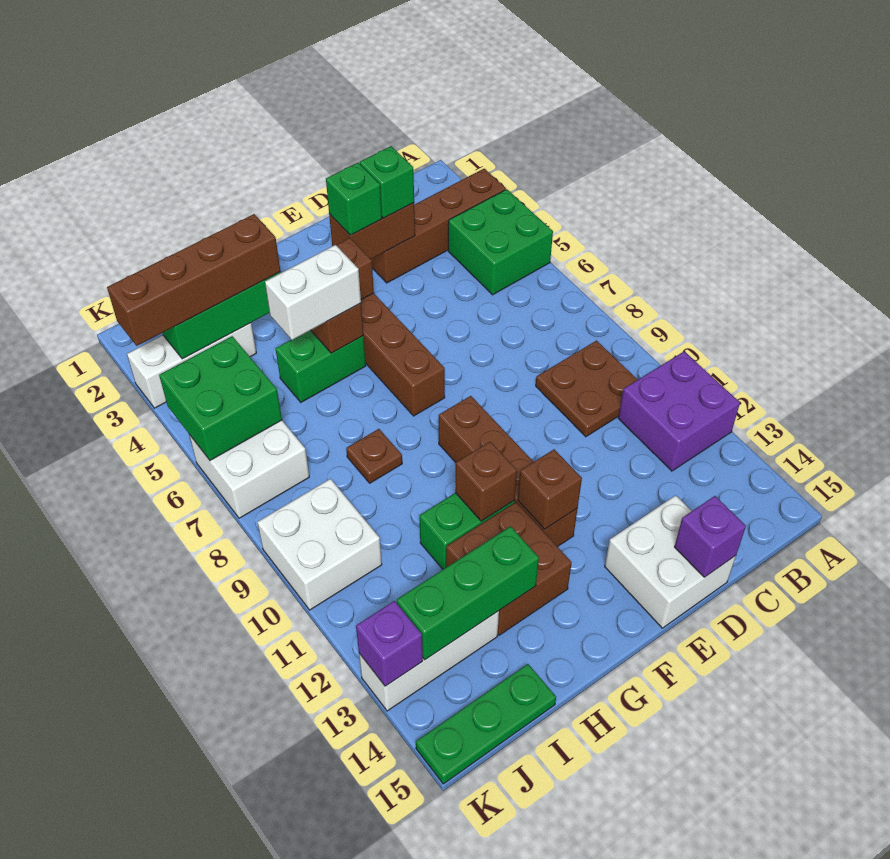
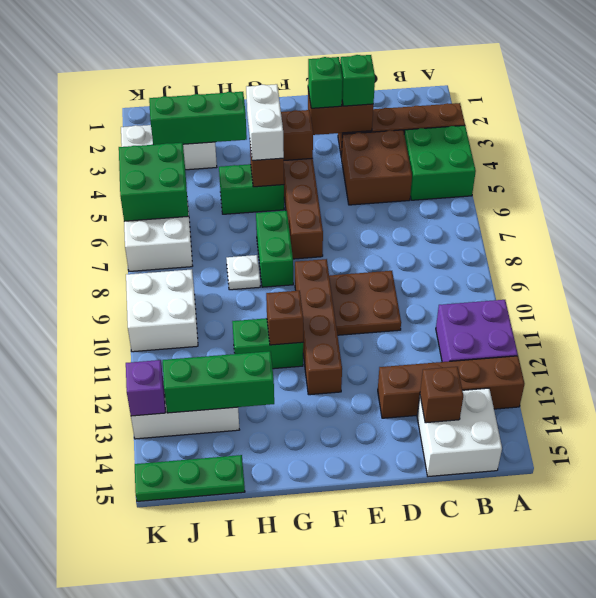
brown plate B9:C10 level 1 -> brown plate D9:E10 level 1
white brick D14:E15 level 1 -> white brick B14:C15 level 1
purple brick D15 level 2 -> none
brown brick F12 level 2 -> brown brick C14 level 2
white brick G5:H5 level 3 -> white brick G4:G5 level 3
none -> green brick G7:G8 level 1
brown brick G12:H13 level 1 -> brown brick C4:D5 level 1
brown brick H3:K3 level 3 -> brown brick A13:D13 level 1
brown plate H8 level 1 -> white plate H8 level 1

